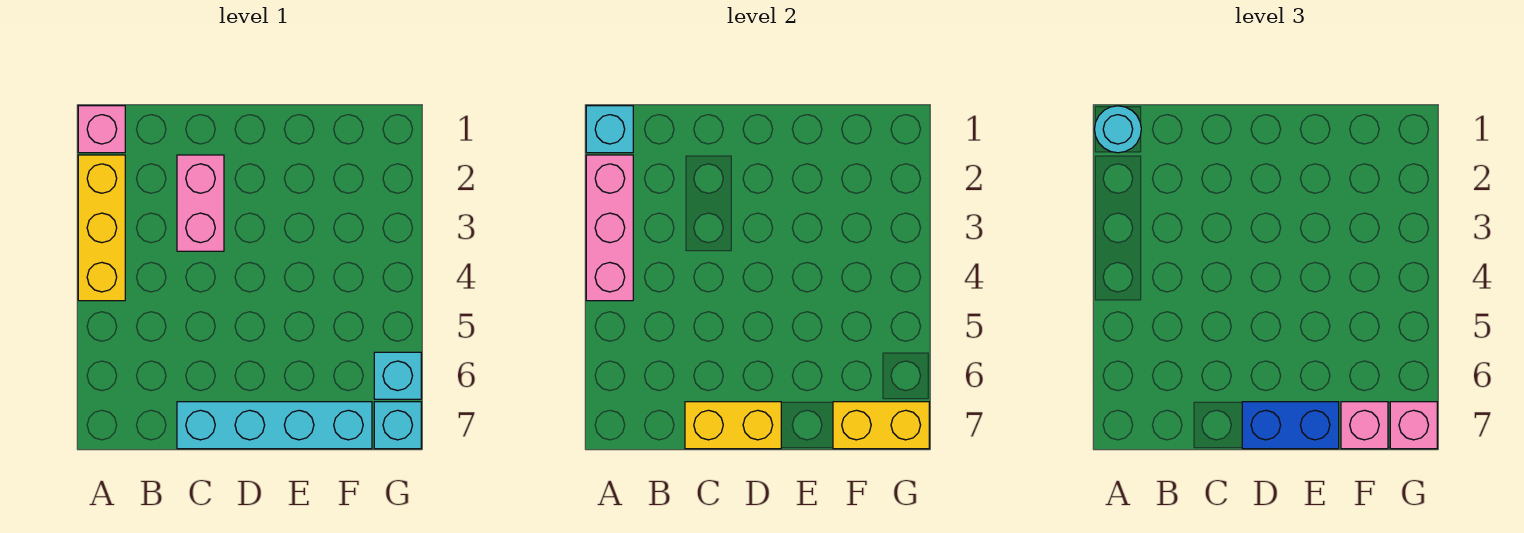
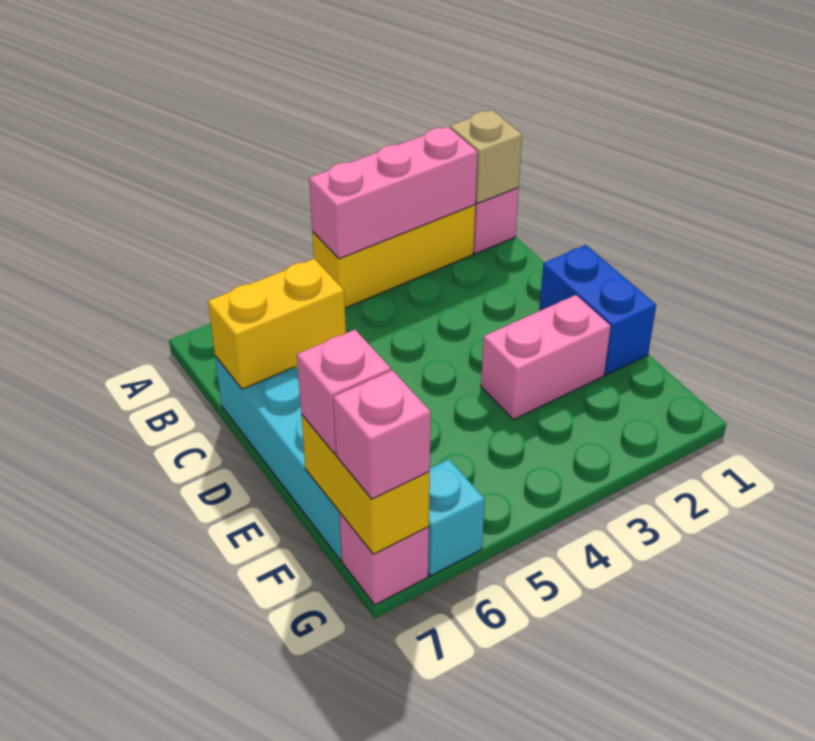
cyan brick A1 level 2 -> tan brick A1 level 2
cyan round brick A1 level 3 -> none
pink brick C2:C3 level 1 -> pink brick E2:E3 level 1
yellow brick C7:D7 level 2 -> yellow brick C6:C7 level 2
blue brick D7:E7 level 3 -> blue brick D1:E1 level 1
cyan brick G7 level 1 -> pink brick G7 level 1

